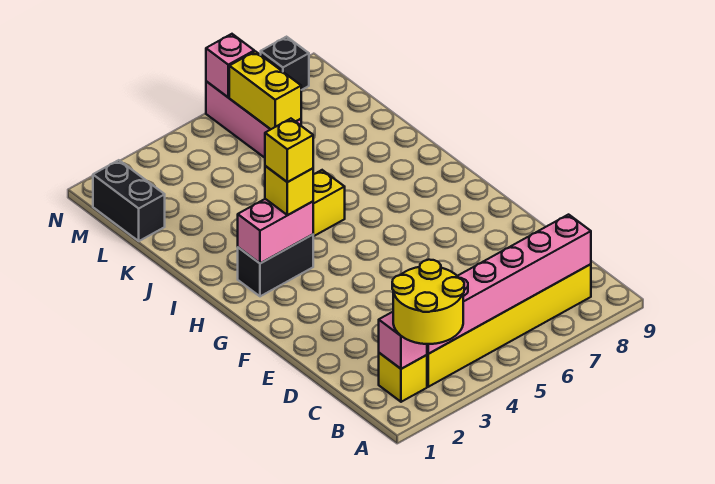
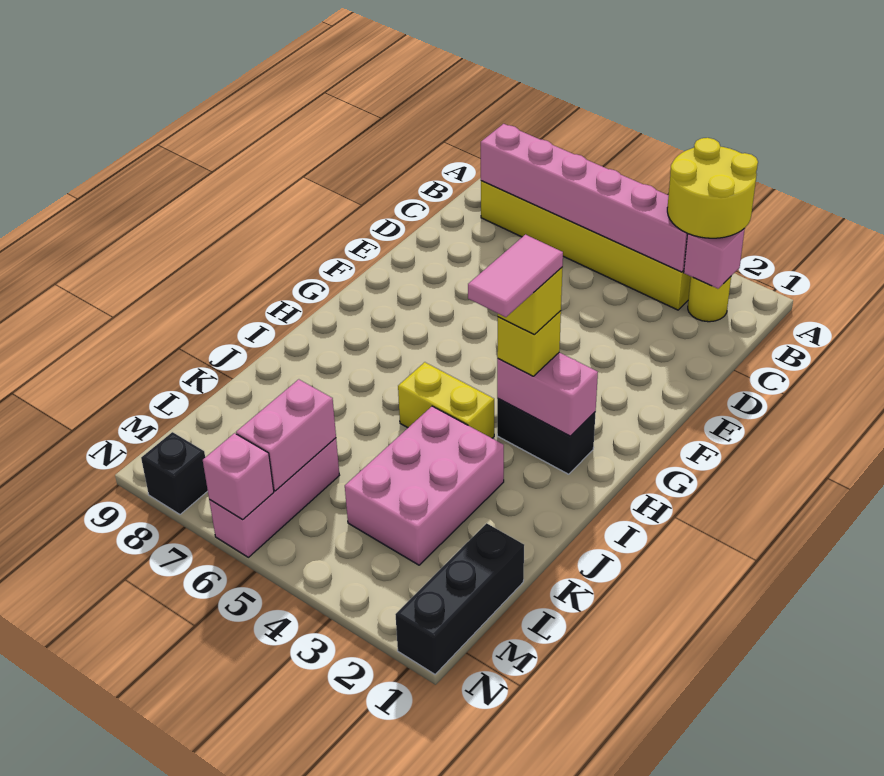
yellow brick B2 level 1 -> yellow round brick B2 level 1
none -> pink tile H3:I3 level 5
none -> pink brick J3:L4 level 1
black brick L1:M1 level 1 -> black brick L1:N1 level 1
yellow brick L6:M6 level 2 -> pink brick L6:M6 level 2

